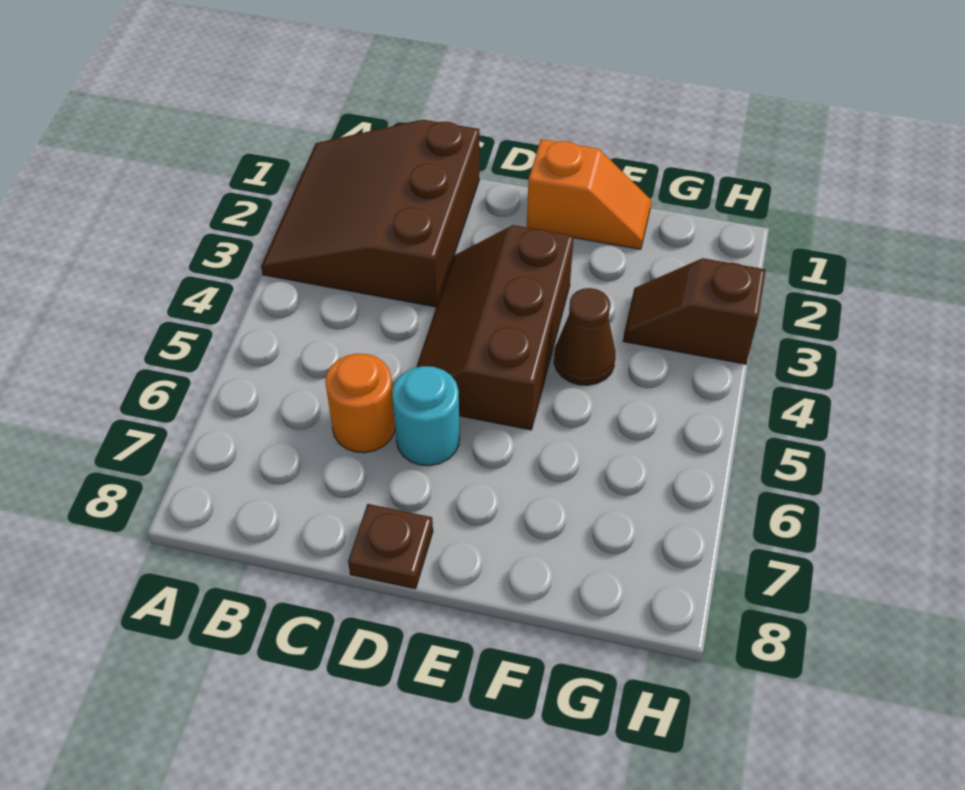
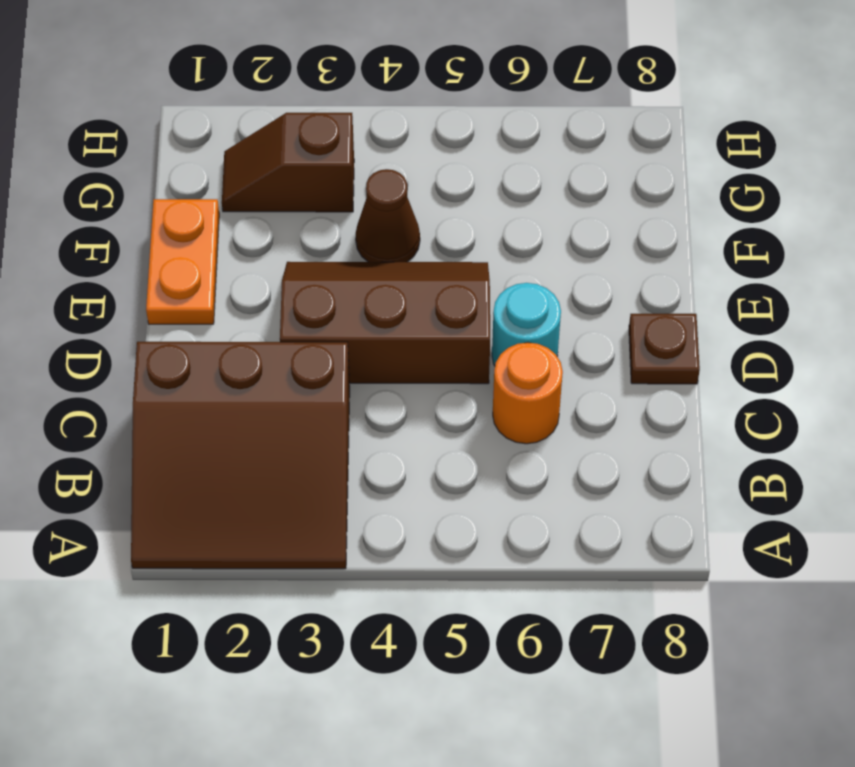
brown slope D3:E5 level 1 top E -> brown slope D3:E5 level 1 top D
orange slope E1:F1 level 1 top E -> orange plate E1:F1 level 1
brown slope G3:H3 level 1 top H -> brown slope G2:G3 level 1 top 3

